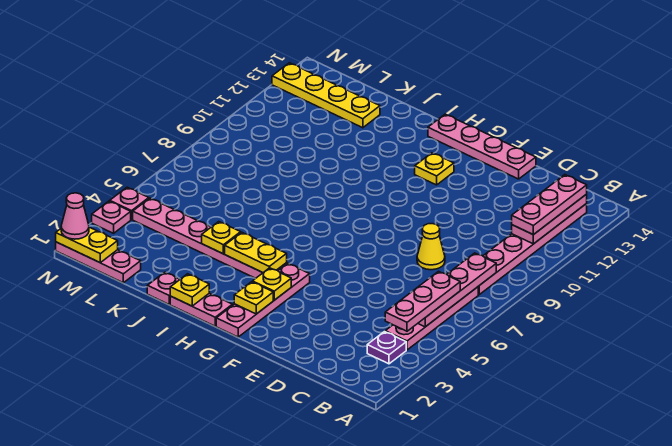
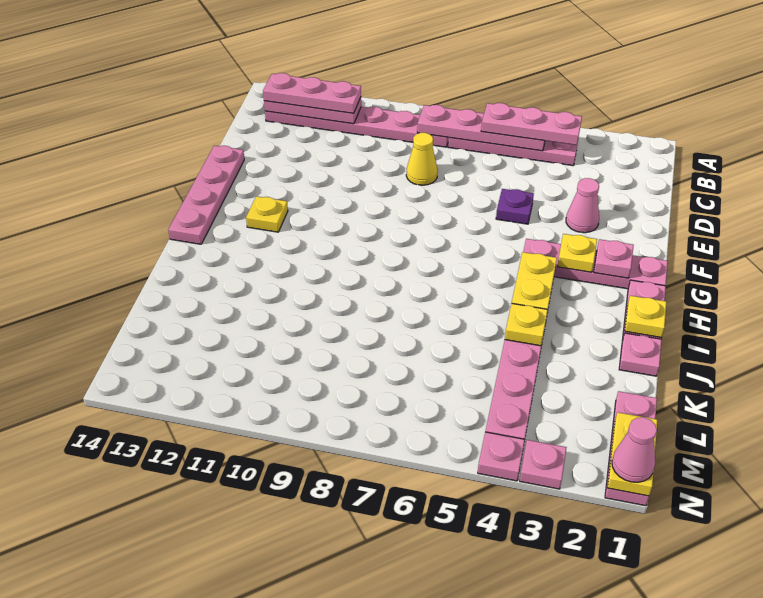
purple plate B3 level 1 -> purple plate E5 level 1
none -> pink cone E3 level 1
yellow plate G2 level 2 -> pink plate G2 level 2
yellow plate K13:N13 level 1 -> none

